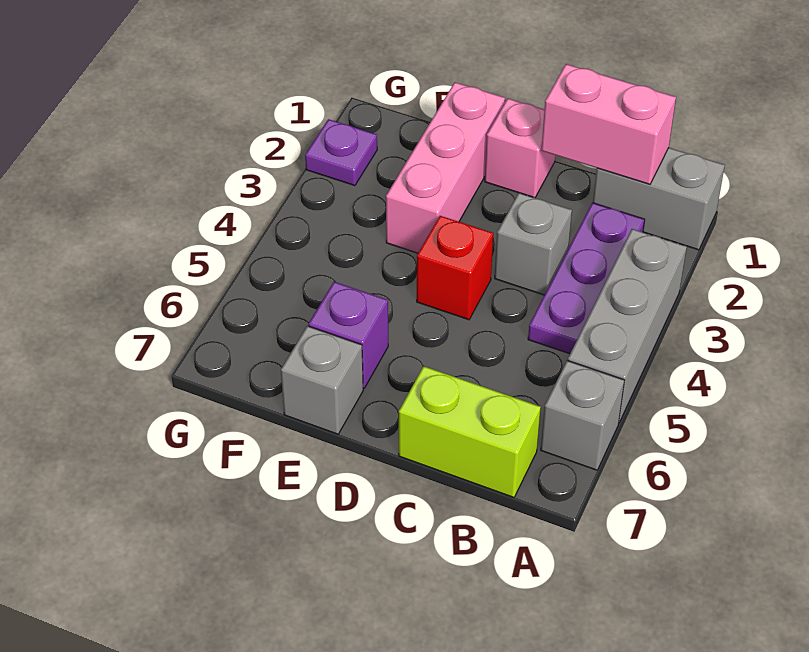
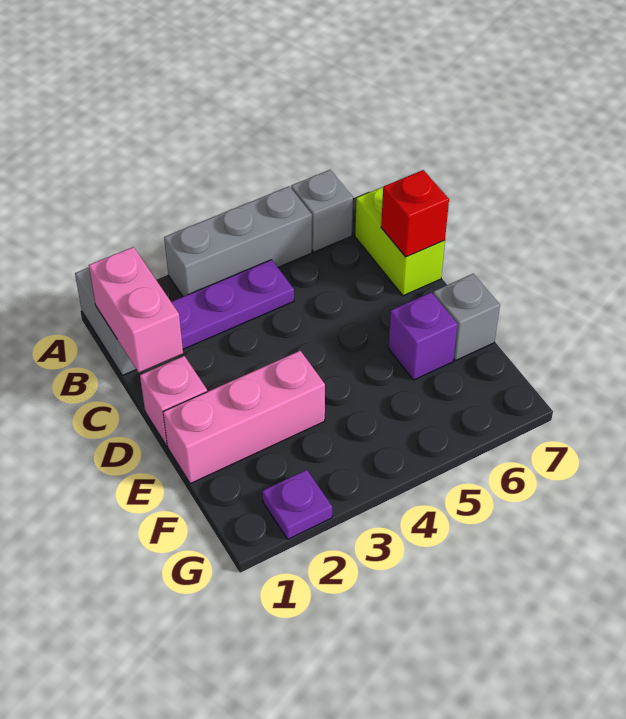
grey brick C3 level 1 -> none
red brick D4 level 1 -> red brick C7 level 2

